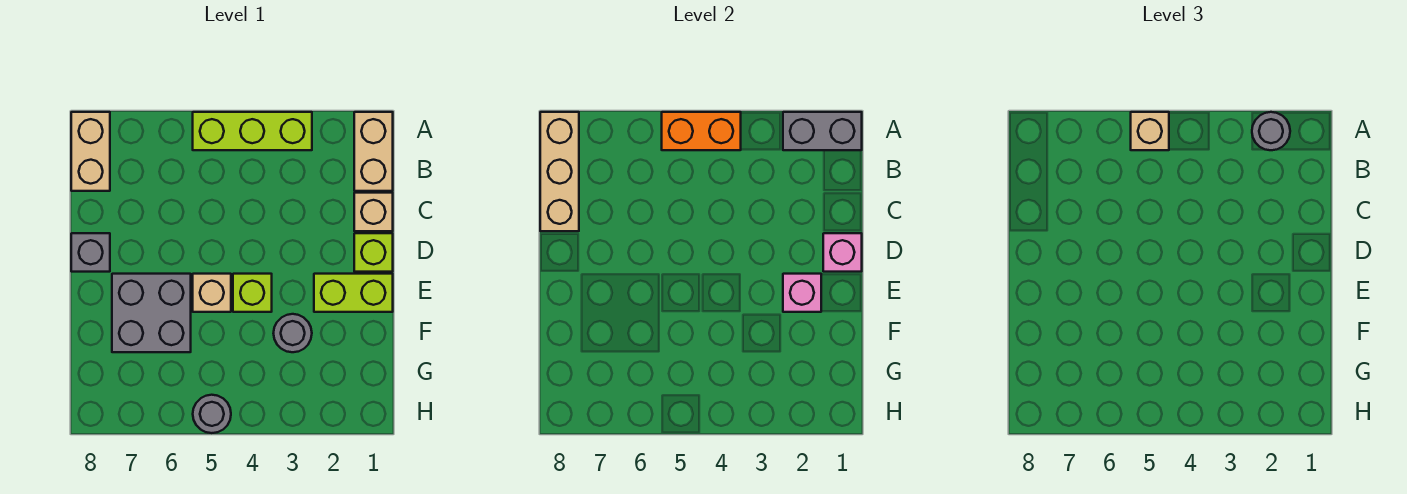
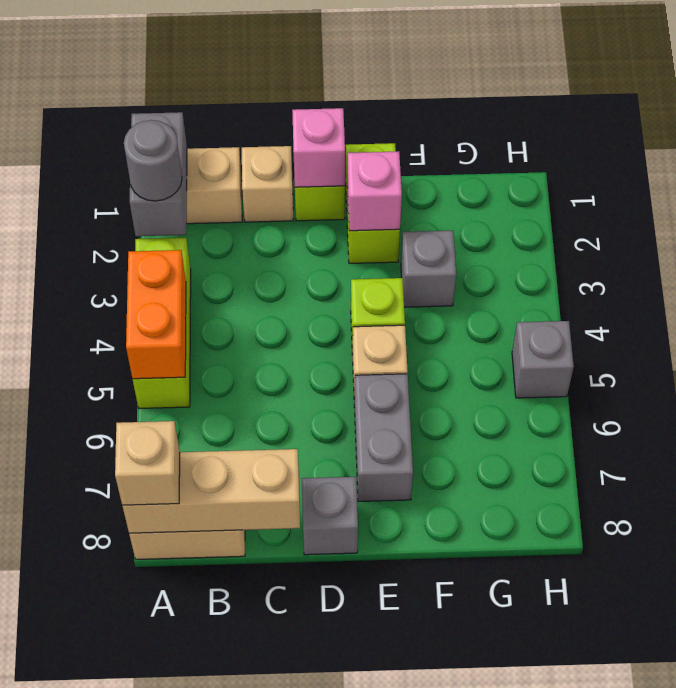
tan brick A5 level 3 -> tan brick A8 level 3
grey brick E6:F7 level 1 -> grey brick E6:E7 level 1
grey round brick F3 level 1 -> grey brick F3 level 1
grey round brick H5 level 1 -> grey brick H5 level 1

